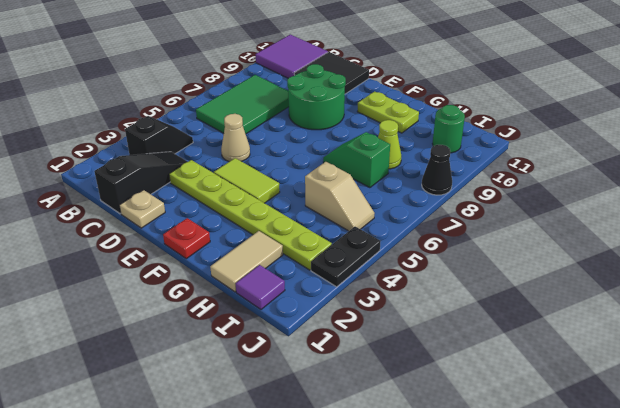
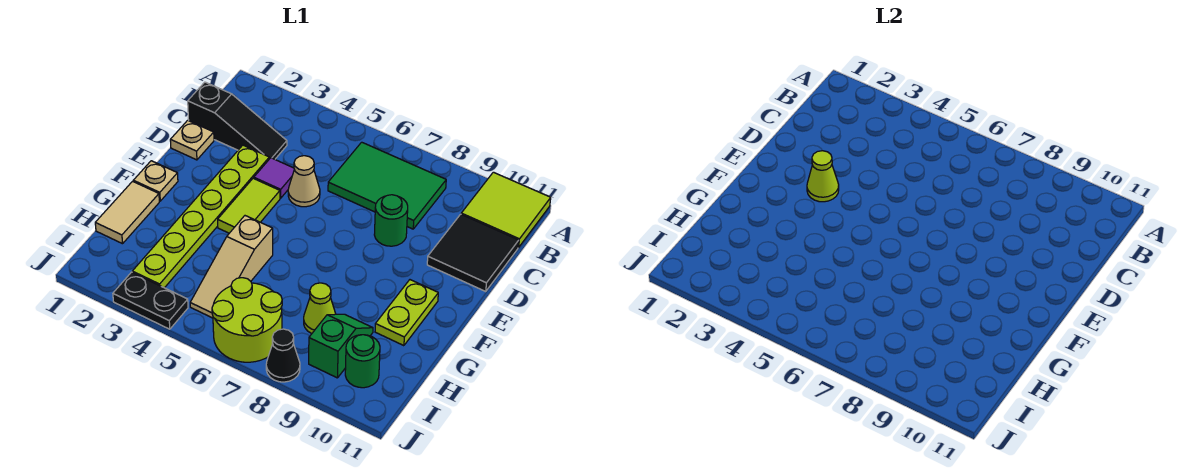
purple tile A10:B11 level 1 -> lime tile A10:B11 level 1
black slope B3:B4 level 1 top 3 -> none
green round brick D8:E9 level 1 -> green round brick D8 level 1
none -> lime cone E3 level 2
red plate F1 level 1 -> tan plate F1 level 1
green slope G7:H7 level 1 top H -> green slope H9:I9 level 1 top I
tan tile H1:H2 level 1 -> tan tile G1:H1 level 1
tan slope H5:I5 level 1 top H -> tan slope G5:I5 level 1 top G
purple tile I1 level 1 -> purple tile D4 level 1
none -> lime round brick I6:J7 level 1

